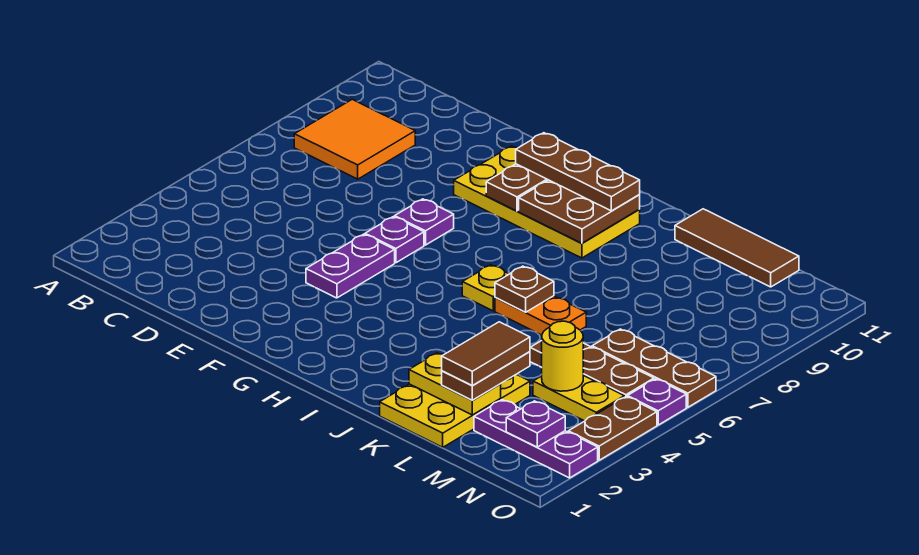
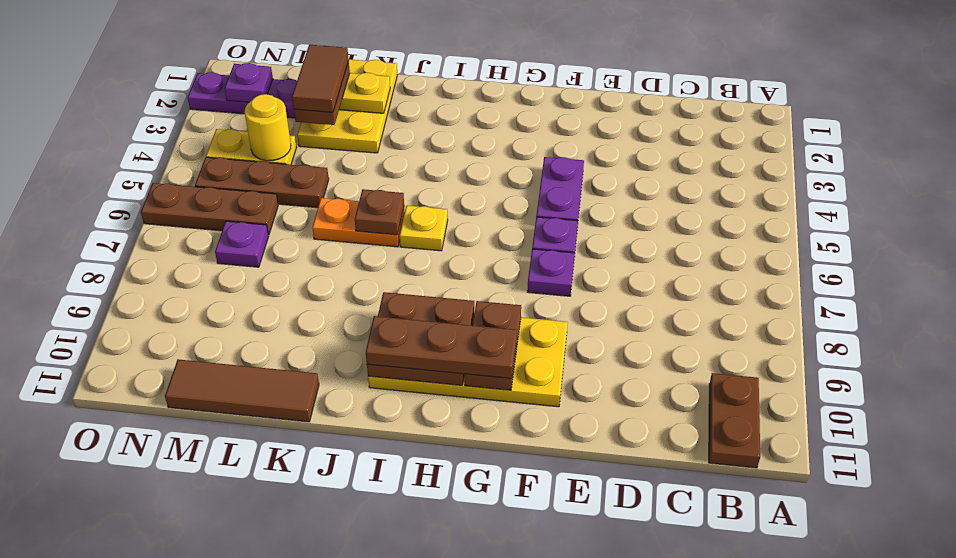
orange tile B8:C9 level 1 -> none
brown plate O3:O4 level 1 -> brown plate B10:B11 level 1
purple plate O5 level 1 -> purple plate M7 level 1

